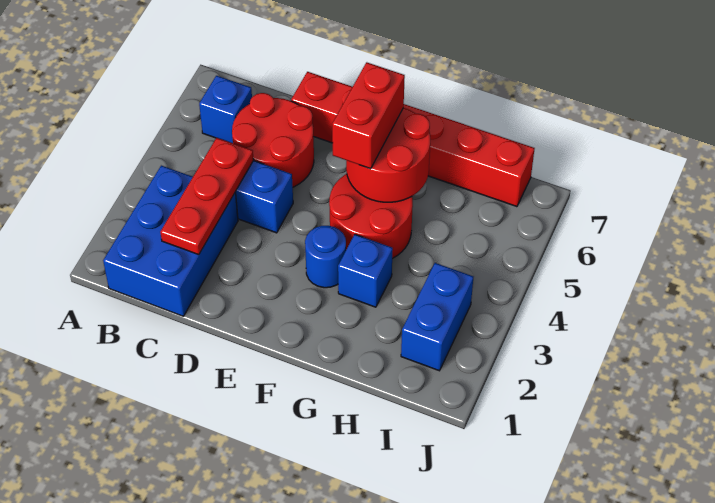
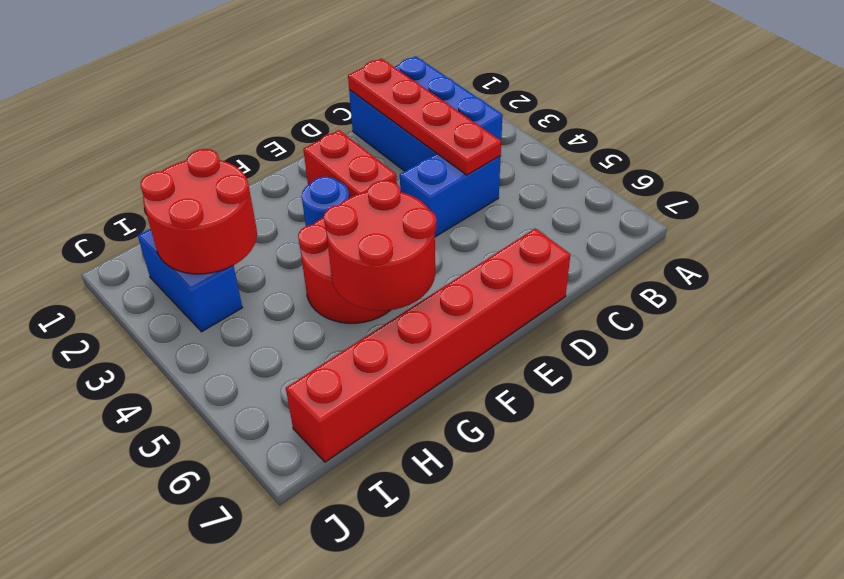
blue brick B6 level 1 -> none
red plate C2:C4 level 2 -> red plate C1:C4 level 2
red round brick C5:D6 level 1 -> red round brick H2:I3 level 2
red brick F5:F6 level 3 -> red brick E2:E3 level 1
blue brick G3 level 1 -> none

